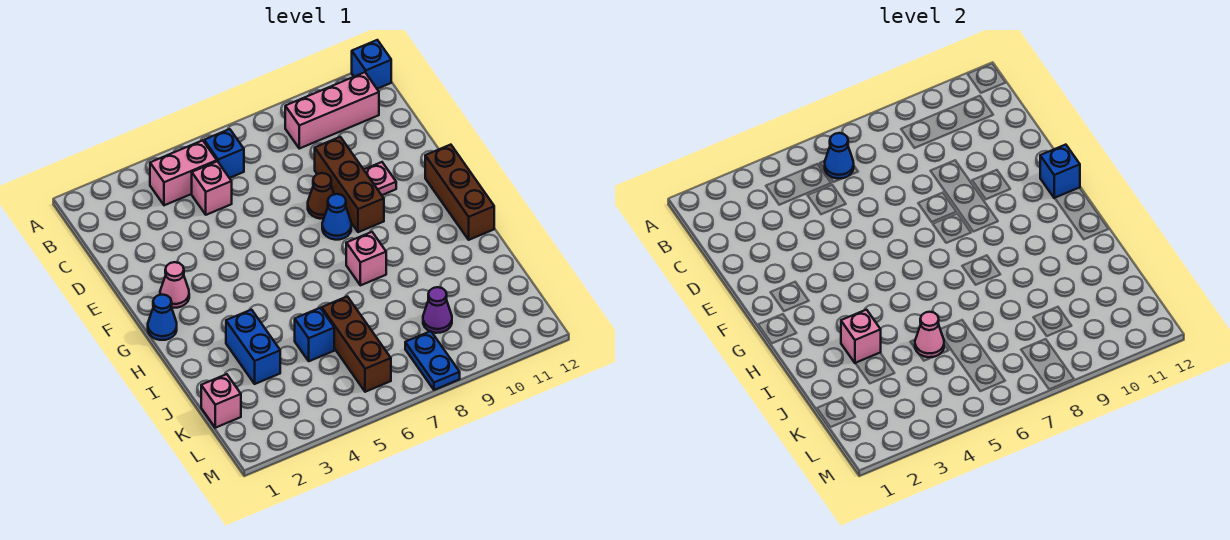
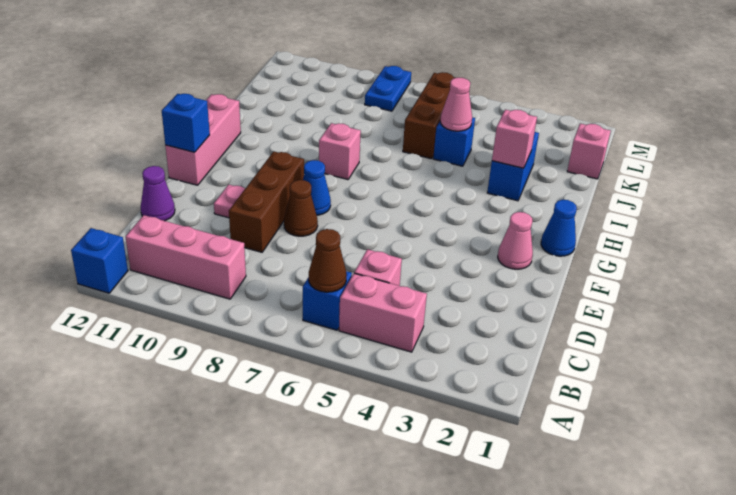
blue cone B6 level 2 -> brown cone B6 level 2
brown brick F12:H12 level 1 -> pink brick F12:H12 level 1
purple cone K9 level 1 -> purple cone D12 level 1

